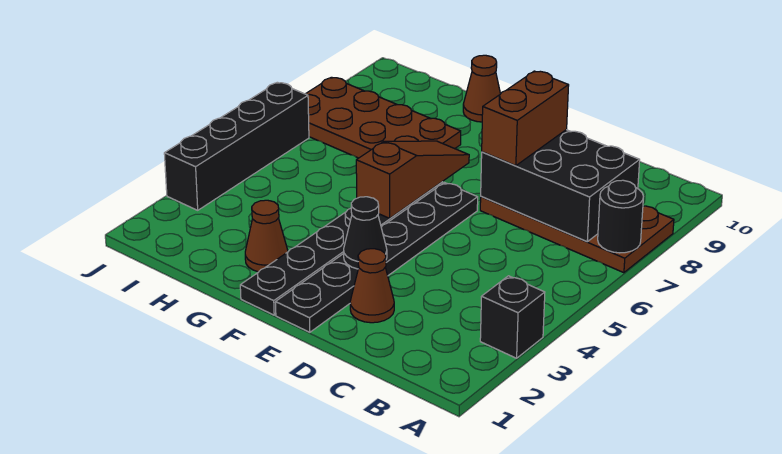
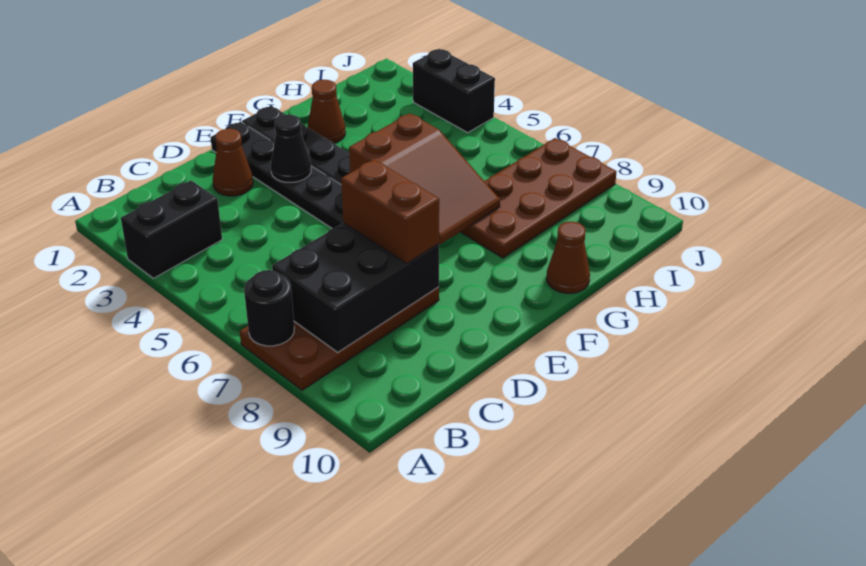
black brick A3 level 1 -> black brick A3:B3 level 1
brown slope F5:F7 level 2 top 5 -> brown slope F5:G7 level 2 top 5
black brick J3:J6 level 1 -> black brick J3:J4 level 1

